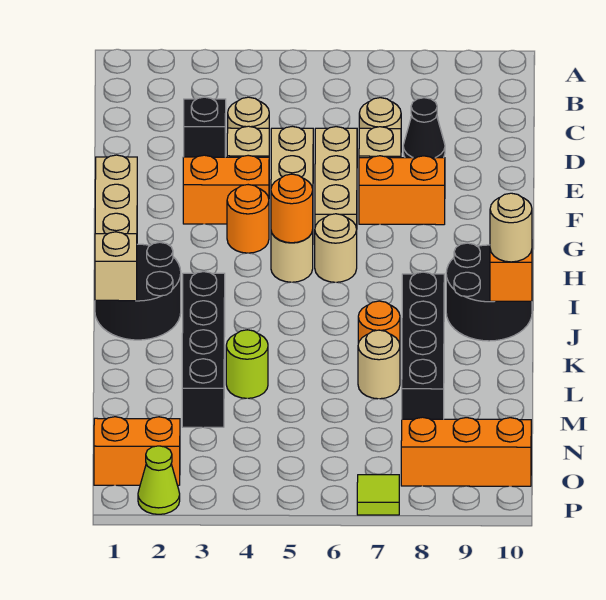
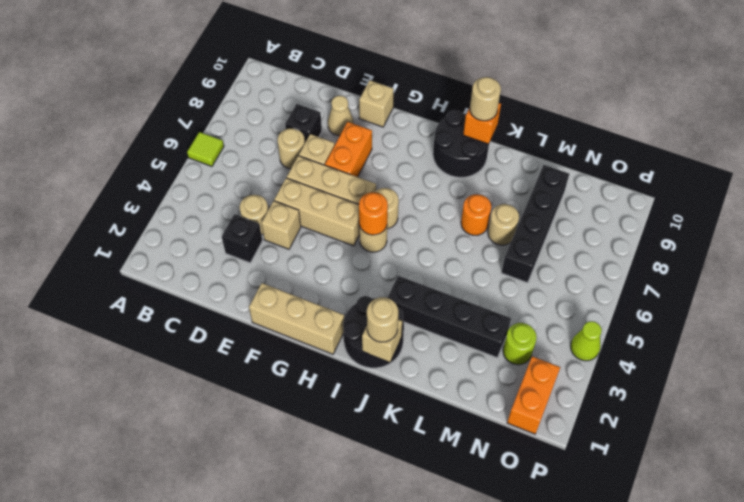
black cone D8 level 1 -> black brick D8 level 1
none -> tan cone E9 level 1
orange brick F3:F4 level 1 -> none
none -> tan brick F10 level 1
orange round brick G4 level 1 -> none
none -> tan round brick J1 level 3
black brick J8:M8 level 1 -> black brick M6:M9 level 1
lime round brick L4 level 1 -> lime round brick N3 level 1
orange brick O8:O10 level 1 -> none
lime cone P2 level 1 -> lime cone P4 level 1
lime tile P7 level 1 -> lime tile A6 level 1

